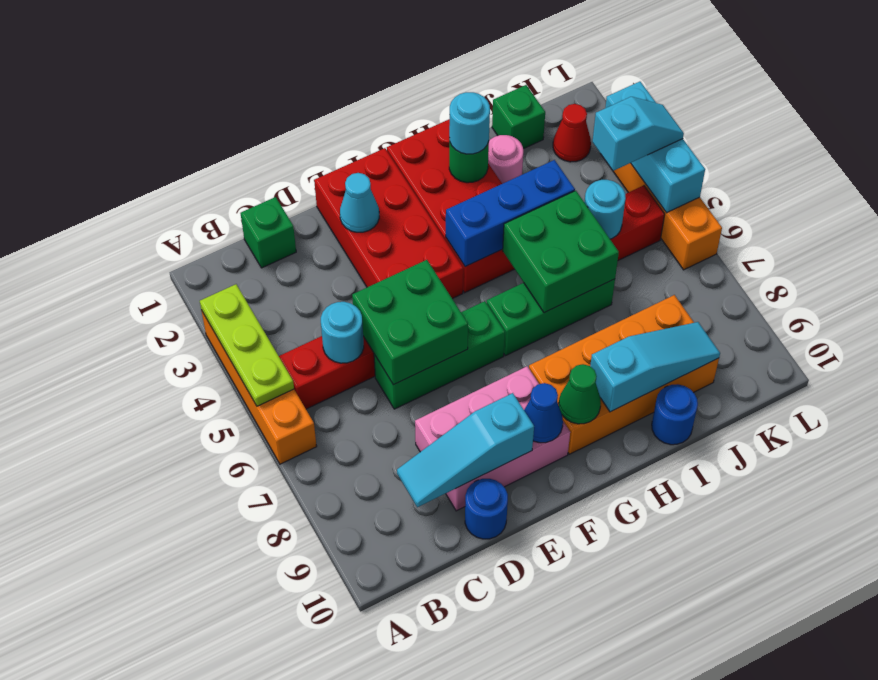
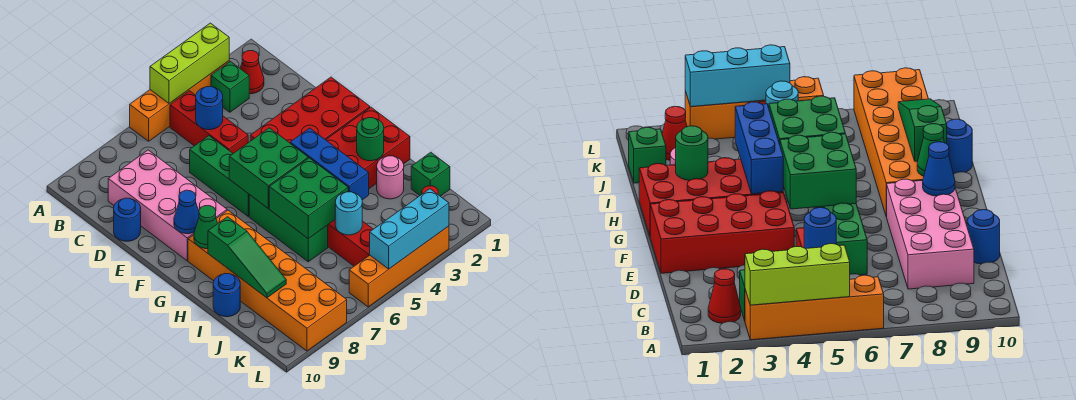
lime plate A3:A5 level 2 -> lime brick A3:A5 level 2
none -> red cone B2 level 1
green brick C1 level 1 -> green brick B3 level 1
cyan round brick C5 level 2 -> blue round brick C5 level 2
cyan slope C9:E9 level 2 top E -> none
green brick D5:E6 level 2 -> green brick F5:G6 level 2
pink brick D8:F9 level 1 -> pink brick C8:F9 level 1
cyan cone E2 level 2 -> none
orange brick G8:J9 level 1 -> orange brick G8:L9 level 1
cyan round brick H2 level 3 -> none
cyan slope H9:J9 level 2 top H -> green slope H9:J9 level 2 top H
cyan slope K4:L4 level 3 top K -> none

